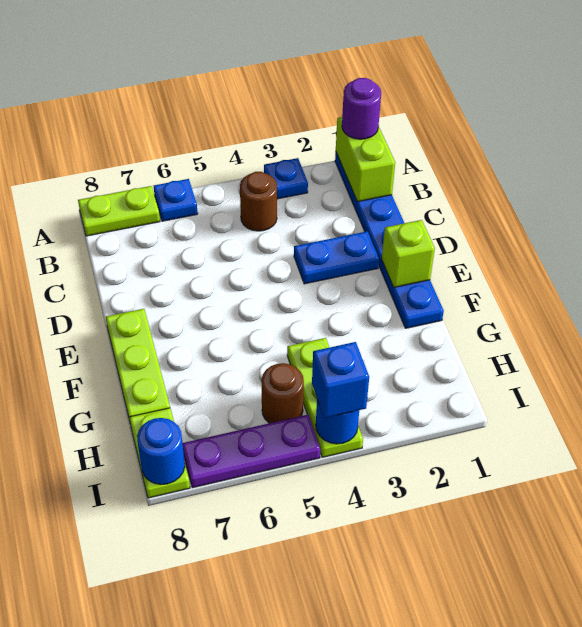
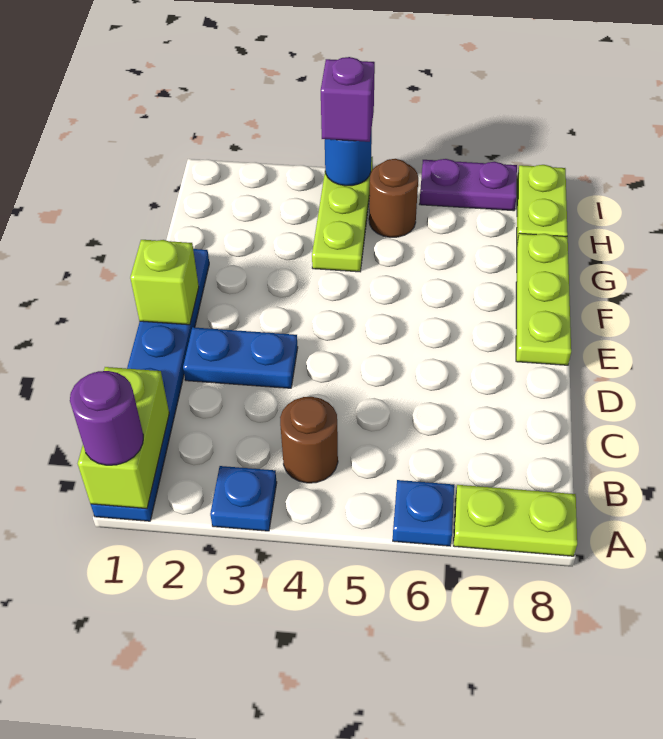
blue brick I4 level 3 -> purple brick I4 level 3
purple plate I5:I7 level 1 -> purple plate I6:I7 level 1
blue round brick I8 level 2 -> none

